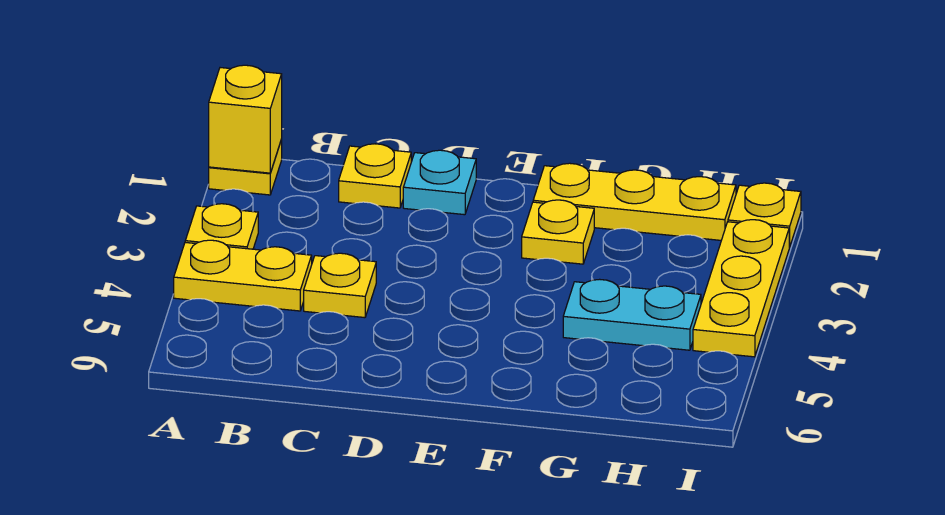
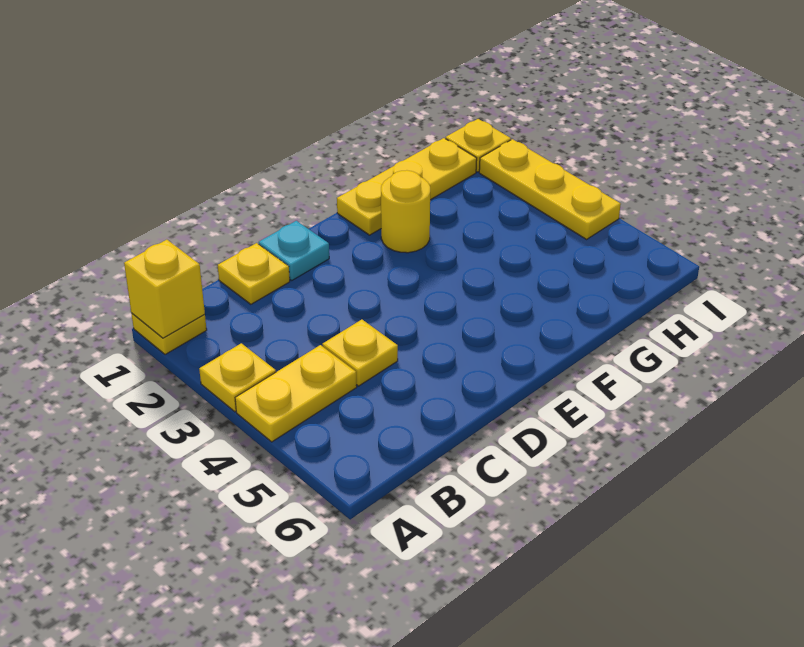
yellow plate F2 level 1 -> yellow round brick F2 level 1
cyan plate G4:H4 level 1 -> none

